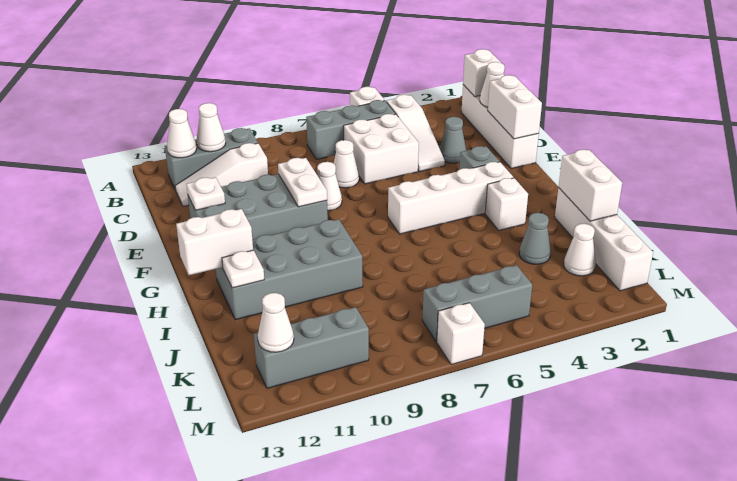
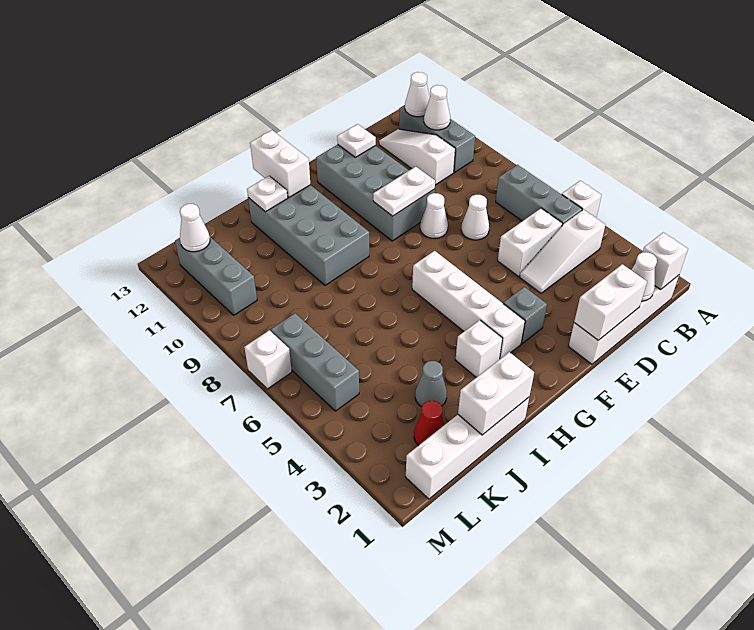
white brick C5:D6 level 1 -> white brick C5:D5 level 1
grey cone D3 level 1 -> none
white cone K2 level 1 -> red cone K2 level 1

